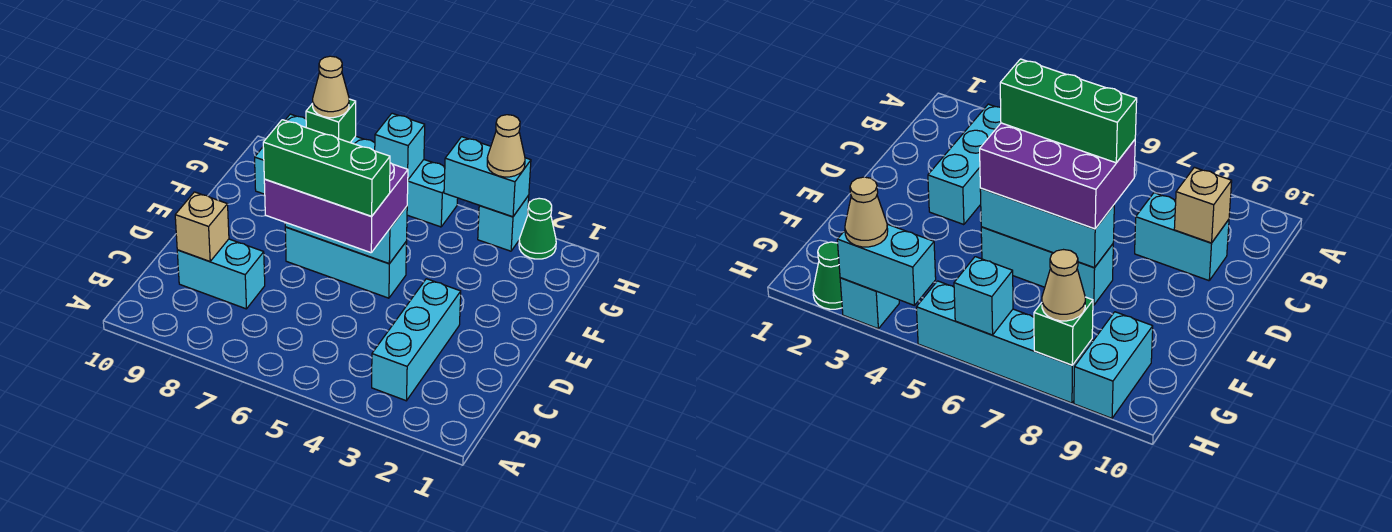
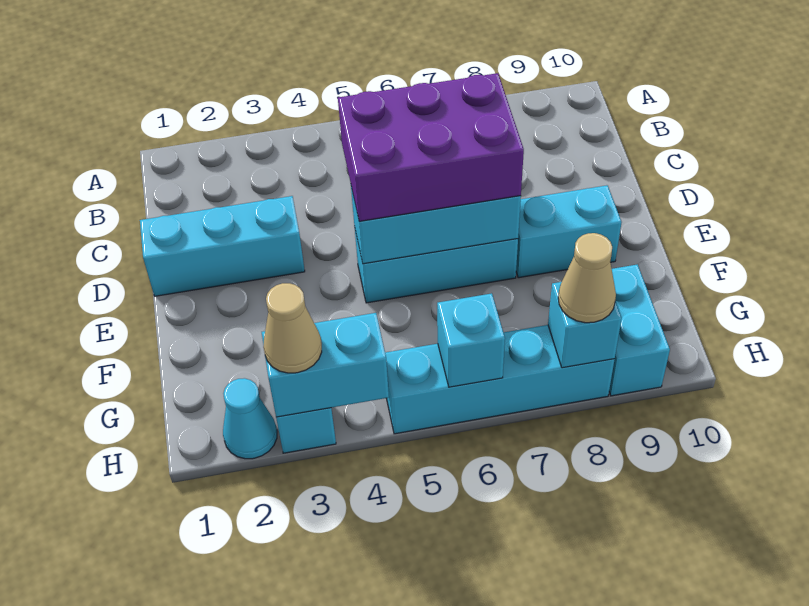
cyan brick B3:D3 level 1 -> cyan brick D1:D3 level 1
cyan brick C8:C9 level 1 -> cyan brick E8:E9 level 1
tan brick C9 level 2 -> none
green brick D5:D7 level 4 -> none
green cone H2 level 1 -> cyan cone H2 level 1
green brick H8 level 2 -> cyan brick H8 level 2

